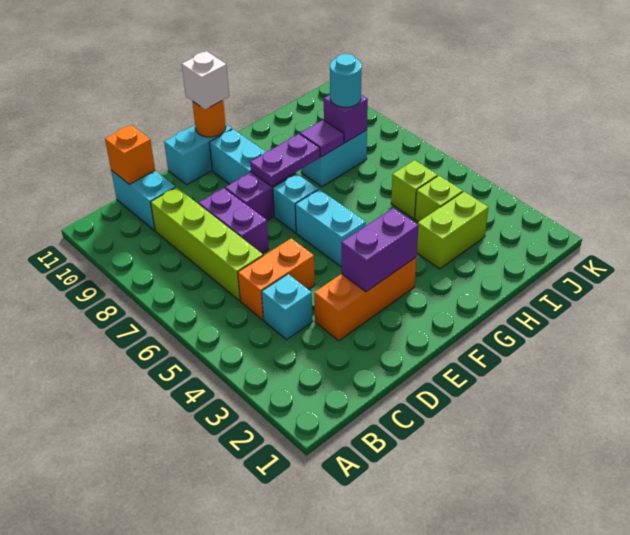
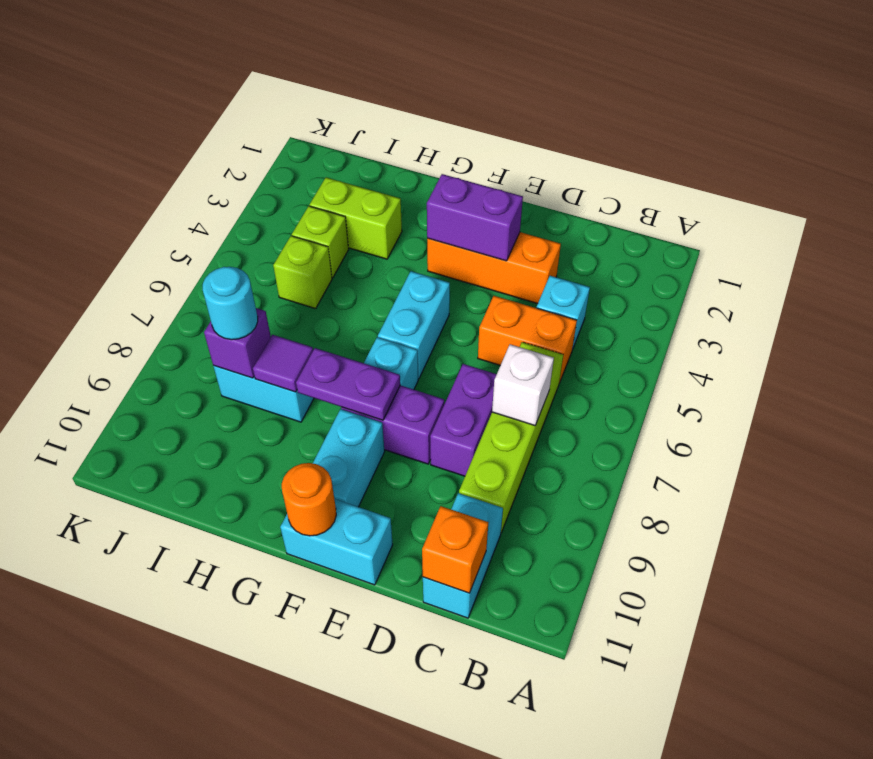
white brick F11 level 3 -> white brick C7 level 2

